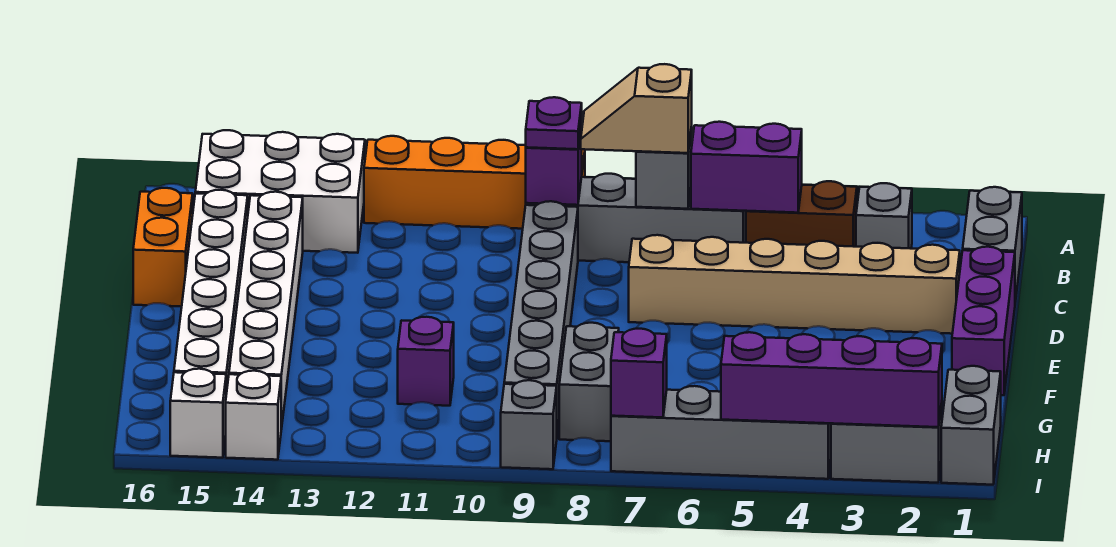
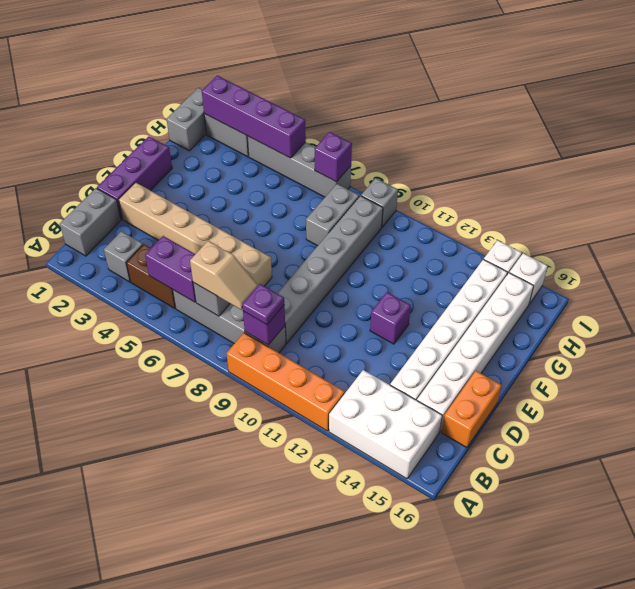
purple brick G11 level 1 -> purple brick E12 level 1

